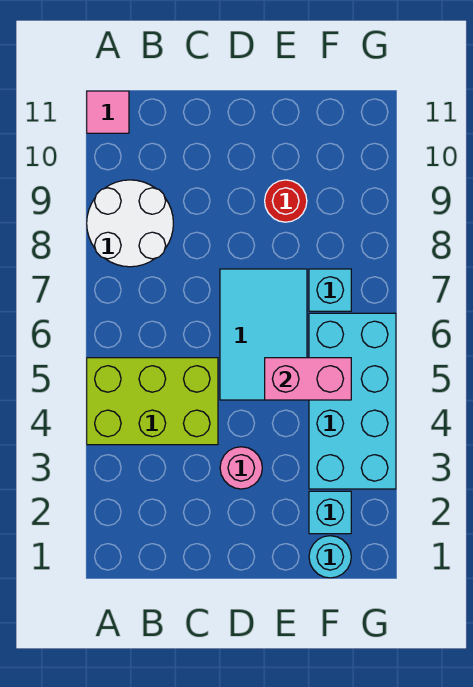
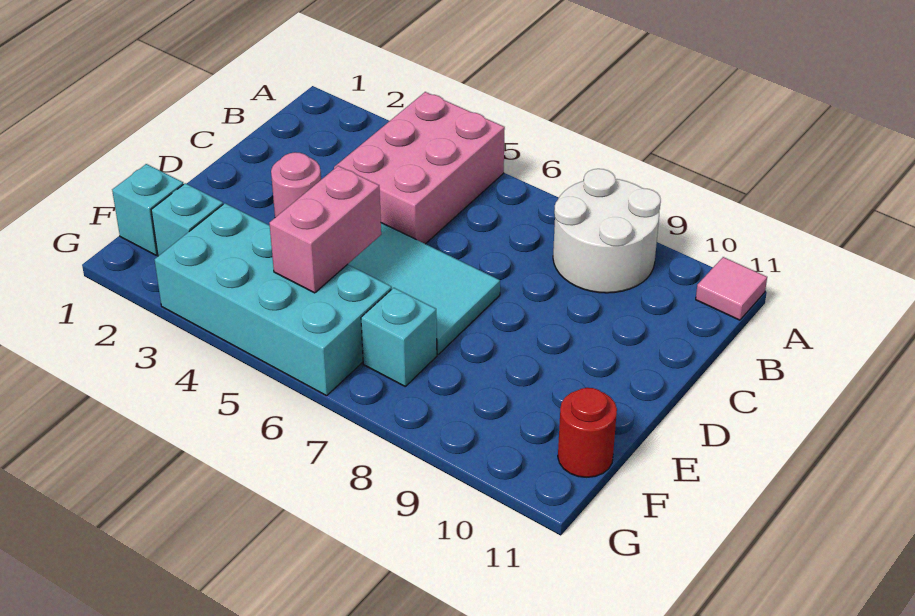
lime brick A4:C5 level 1 -> pink brick A4:C5 level 1
red round brick E9 level 1 -> red round brick F11 level 1
cyan round brick F1 level 1 -> cyan brick F1 level 1

